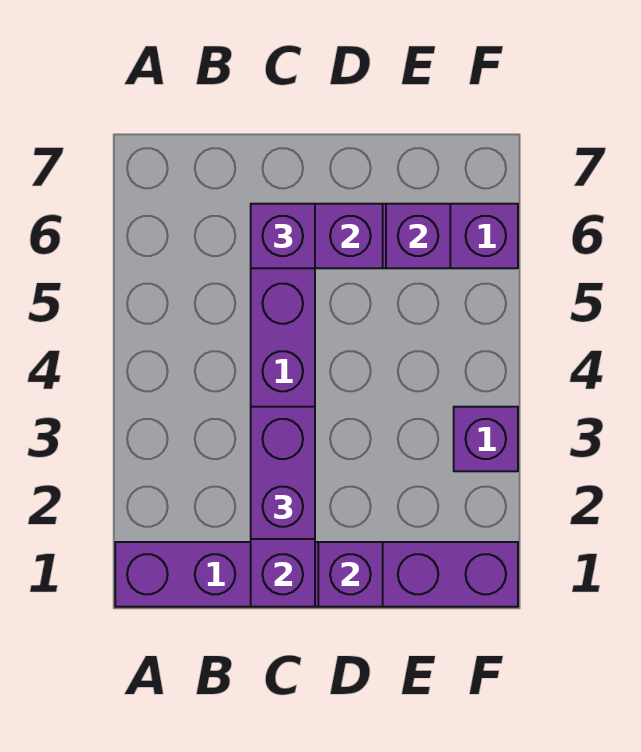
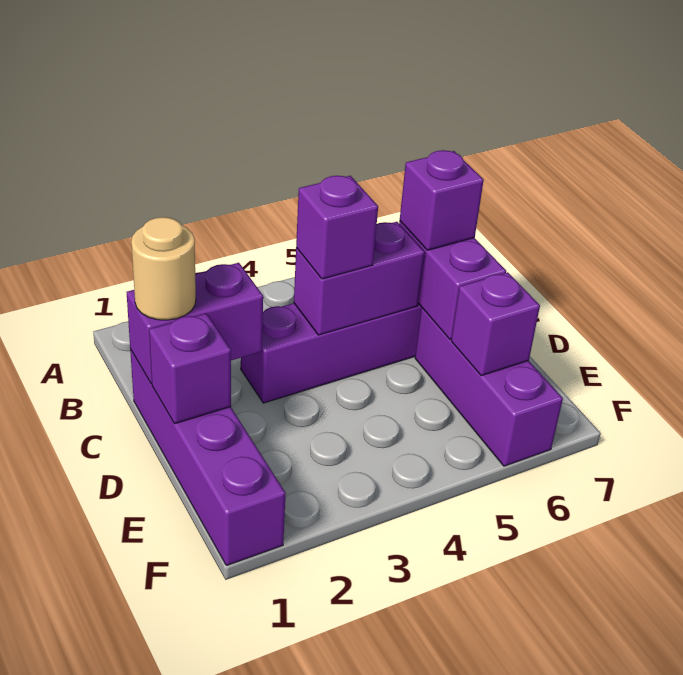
purple brick A1:F1 level 1 -> purple brick C1:F1 level 1
none -> tan round brick C1 level 3
purple brick C2:C3 level 3 -> purple brick C4:C5 level 2
purple brick F3 level 1 -> purple brick C4 level 3

